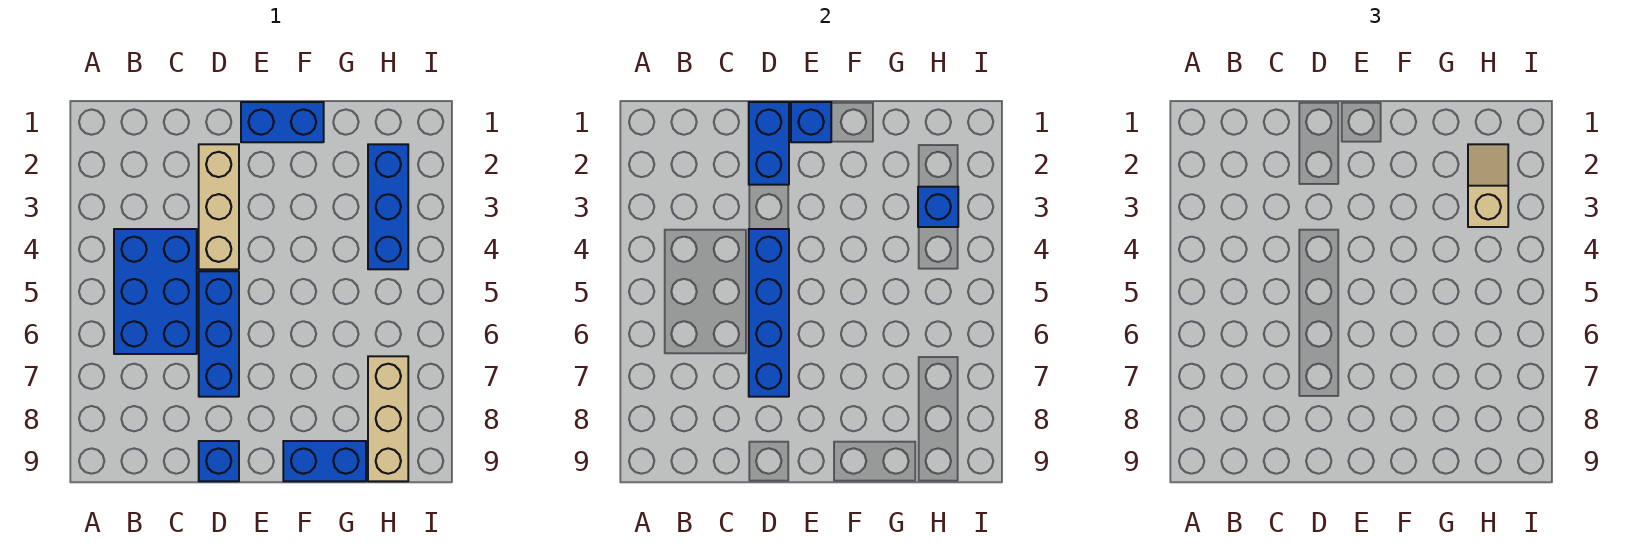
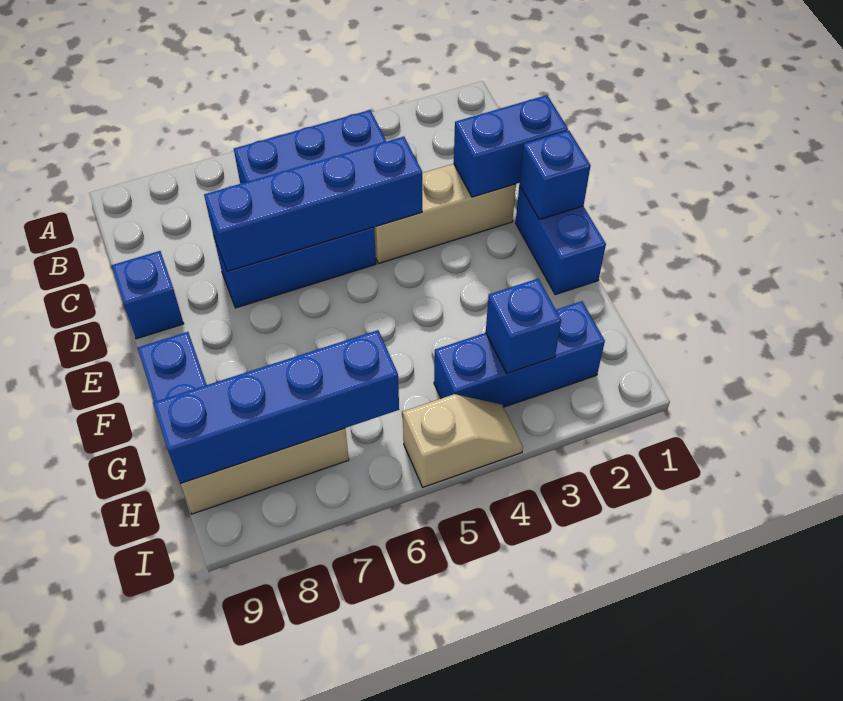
tan slope H2:H3 level 3 top 3 -> tan slope I4:I5 level 1 top 5
none -> blue brick H6:H9 level 2

